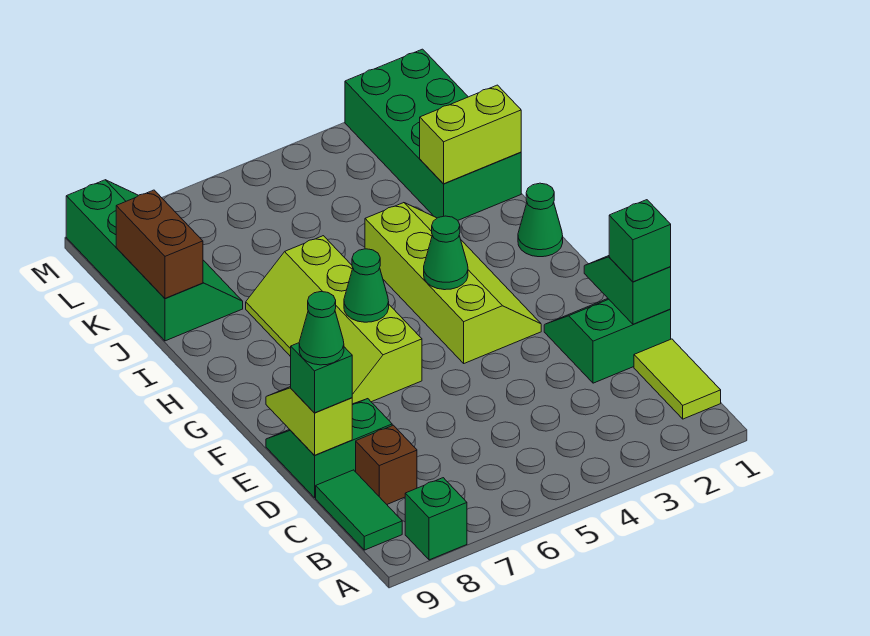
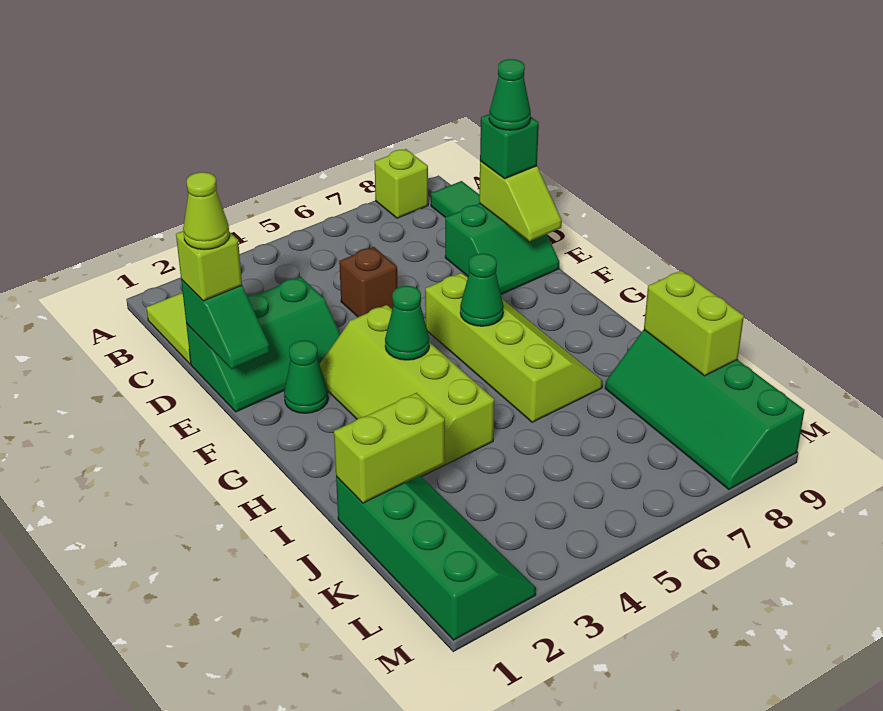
green brick A8 level 1 -> lime brick A8 level 1
brown brick C8 level 1 -> brown brick D5 level 1
green slope D1:E2 level 1 top D -> green slope D1:E3 level 1 top D
green brick D1 level 3 -> lime brick D1 level 3
none -> lime cone D1 level 4
green cone H1 level 1 -> green cone F2 level 1
green brick J1:M2 level 1 -> green slope J1:M2 level 1 top 1
brown brick J9:K9 level 2 -> lime brick J9:K9 level 2

